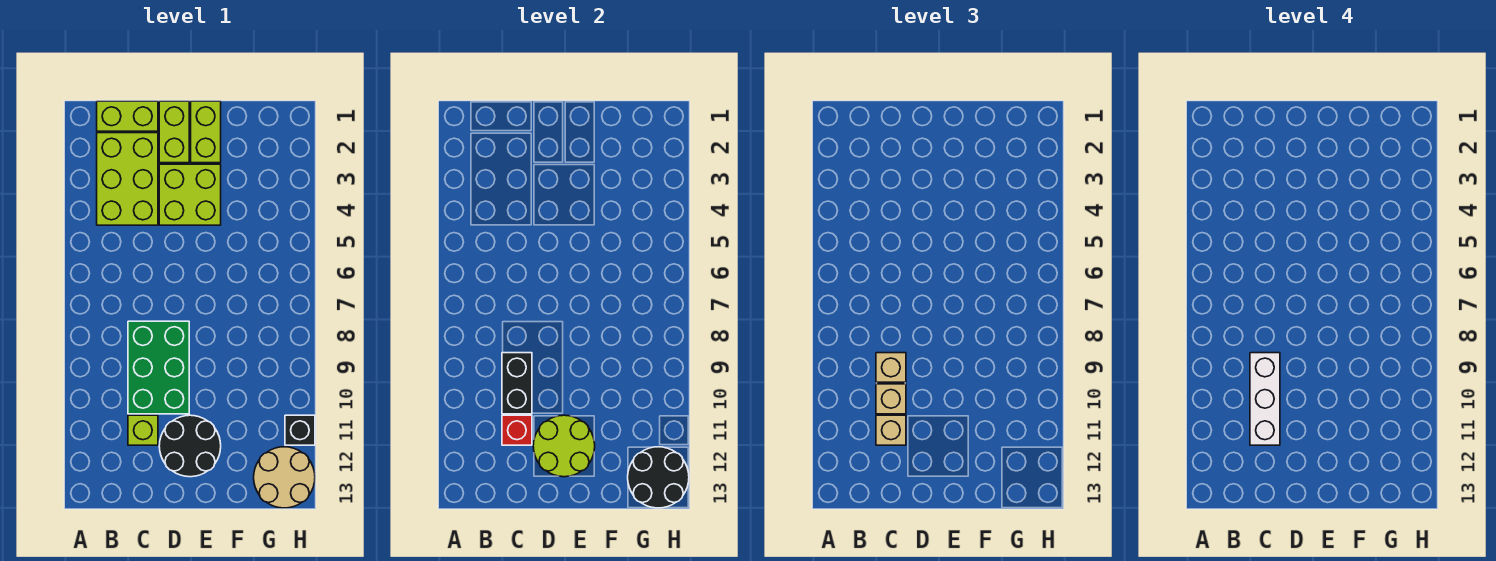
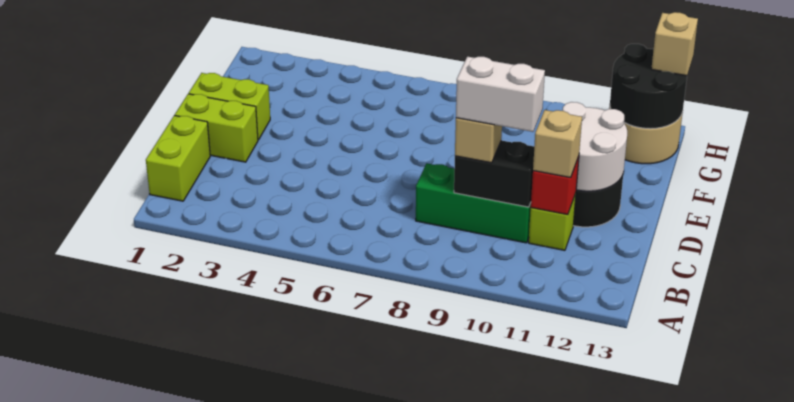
lime brick B2:C4 level 1 -> none
green brick C8:D10 level 1 -> green brick C8:C10 level 1
white brick C9:C11 level 4 -> white brick C9:C10 level 4
tan brick C10 level 3 -> tan brick H13 level 3
lime brick D3:E4 level 1 -> none
lime round brick D11:E12 level 2 -> white round brick D11:E12 level 2
black brick H11 level 1 -> none

